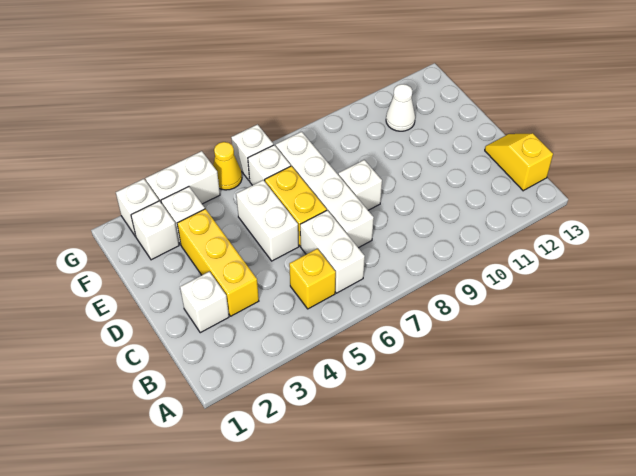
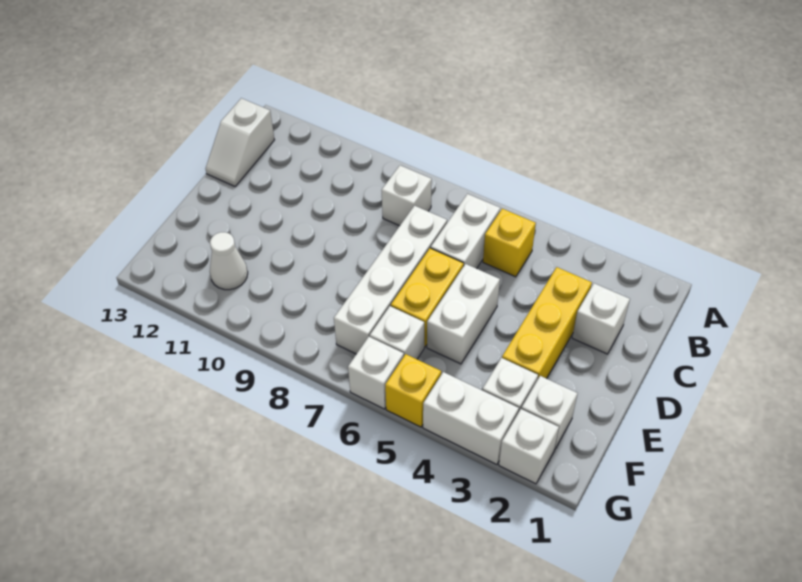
yellow slope B13:C13 level 1 top B -> white slope B13:C13 level 1 top B
white brick D8 level 1 -> white brick B8 level 1
yellow cone G5 level 1 -> yellow brick G5 level 1

